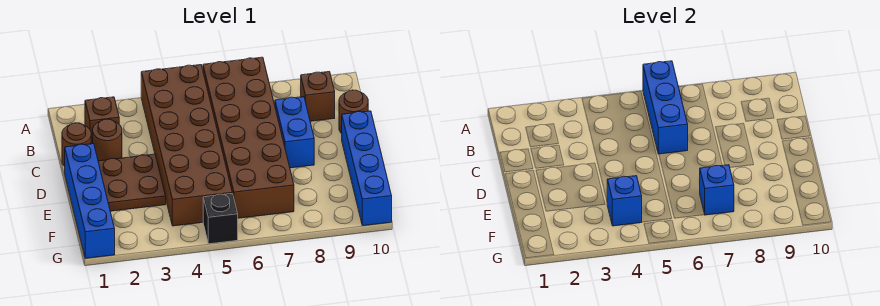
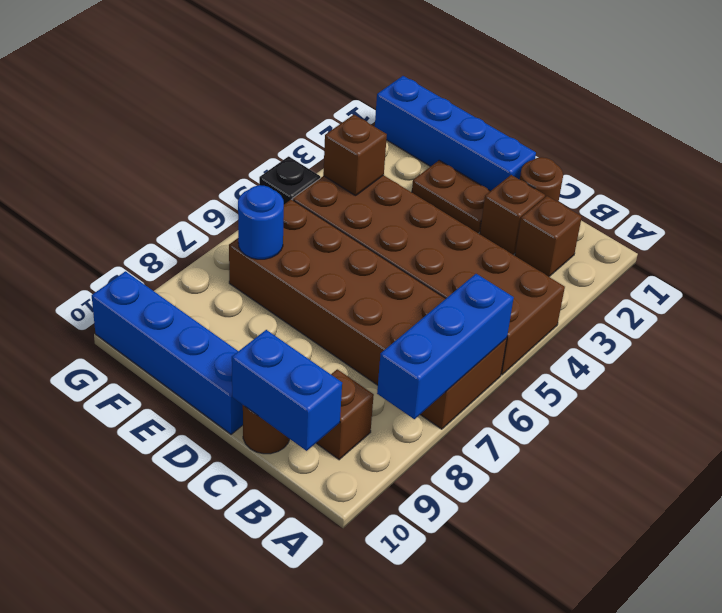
blue brick A6:C6 level 2 -> blue brick A6:A8 level 2
brown round brick C2 level 1 -> brown brick C2 level 1
blue brick C8:D8 level 1 -> blue brick B10:C10 level 2
brown plate D2:E3 level 1 -> brown plate D2:E2 level 1
blue brick F4 level 2 -> brown brick F4 level 2
blue brick F7 level 2 -> blue round brick F7 level 2

